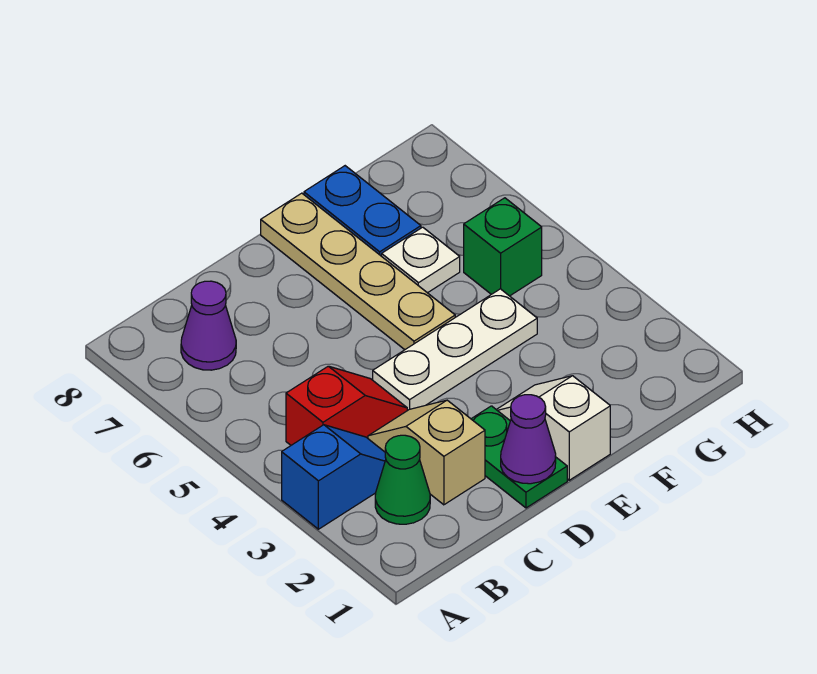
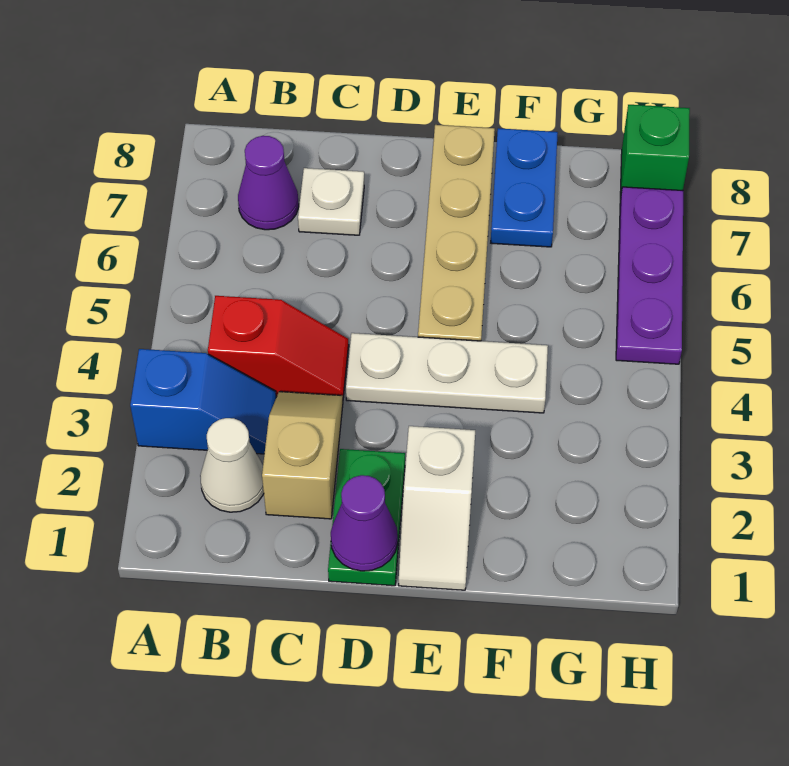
green cone B2 level 1 -> white cone B2 level 1
white slope E1:E2 level 1 top 1 -> white slope E1:E2 level 1 top 2
white plate F6 level 1 -> white plate C7 level 1
green brick G5 level 1 -> green brick H8 level 1
none -> purple plate H5:H7 level 1

